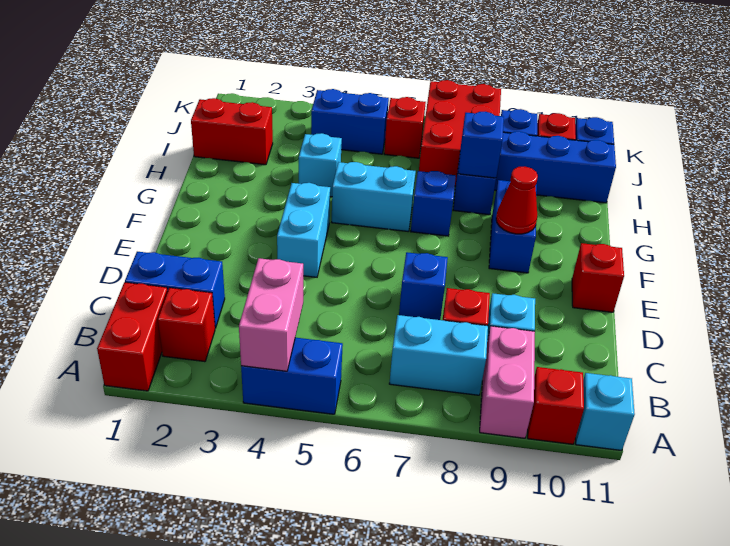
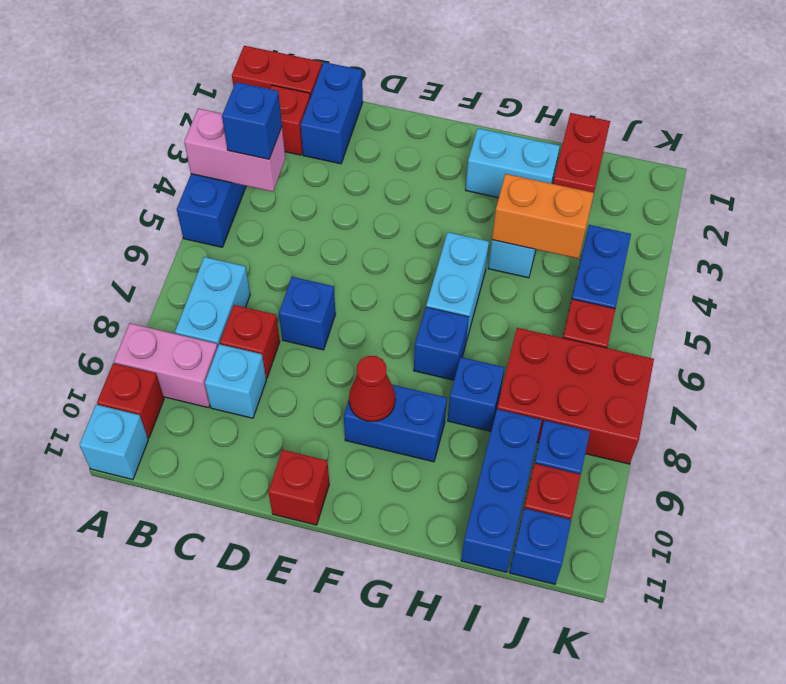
cyan brick E4:F4 level 1 -> cyan brick G2:H2 level 1
none -> orange brick H4:I4 level 2
blue brick H8 level 2 -> blue brick B4 level 3

